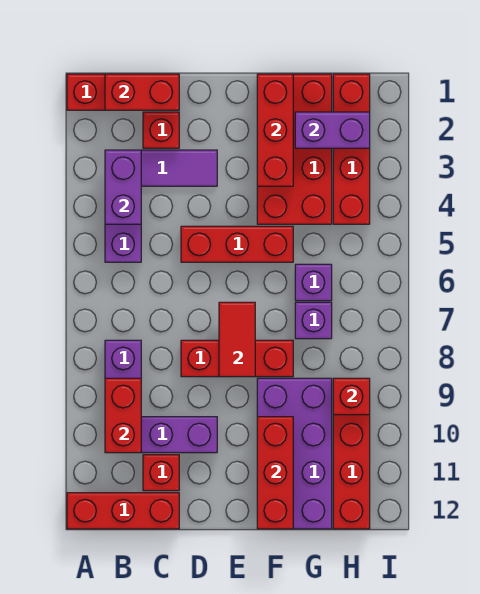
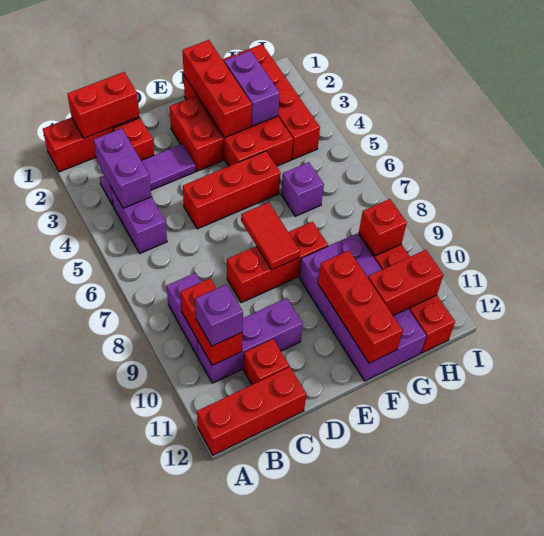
none -> red brick E2:E3 level 1
purple brick G2:H2 level 2 -> purple brick G2:G3 level 2
purple brick G7 level 1 -> purple brick B10 level 3
none -> red brick G11:H11 level 2

